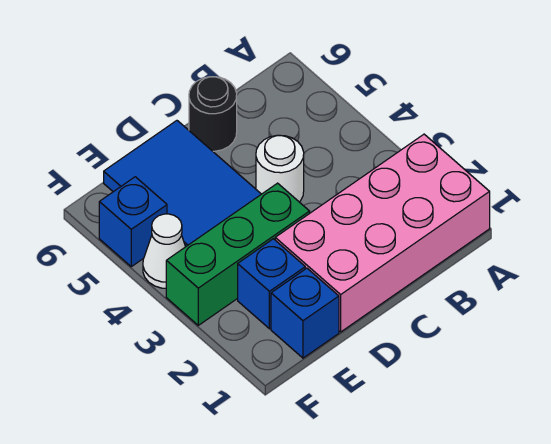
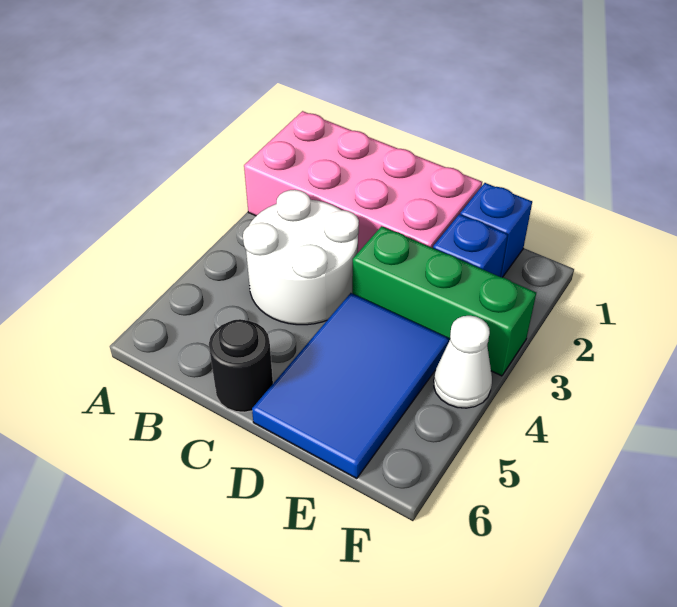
white round brick C4 level 1 -> white round brick B3:C4 level 1
blue brick F5 level 1 -> none

